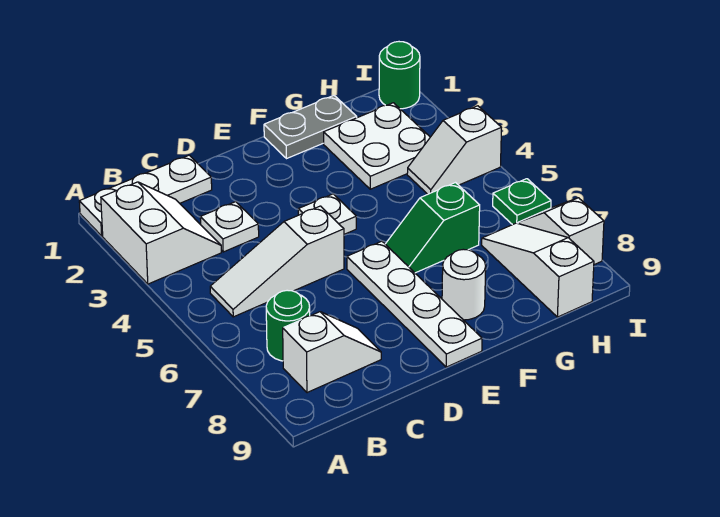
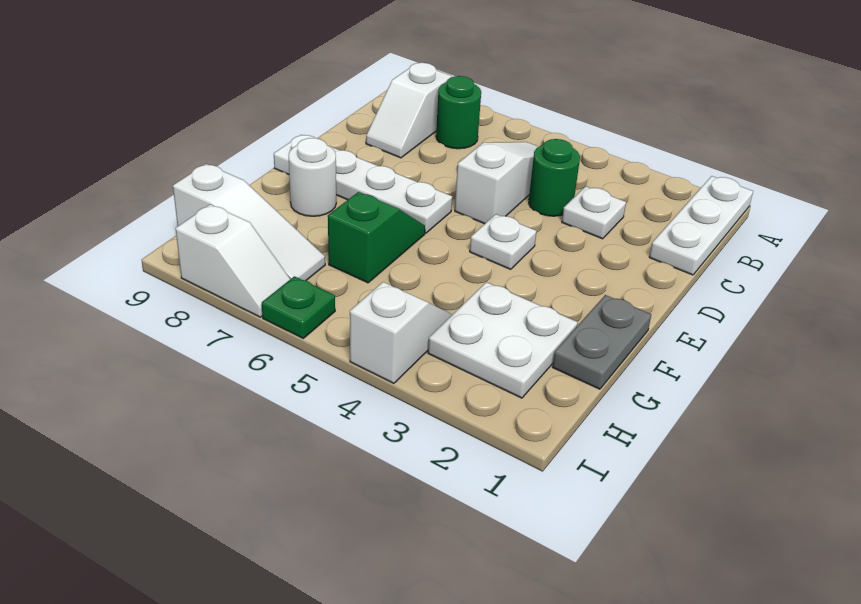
white slope A2:B3 level 1 top A -> none
green round brick I1 level 1 -> green round brick C4 level 1

